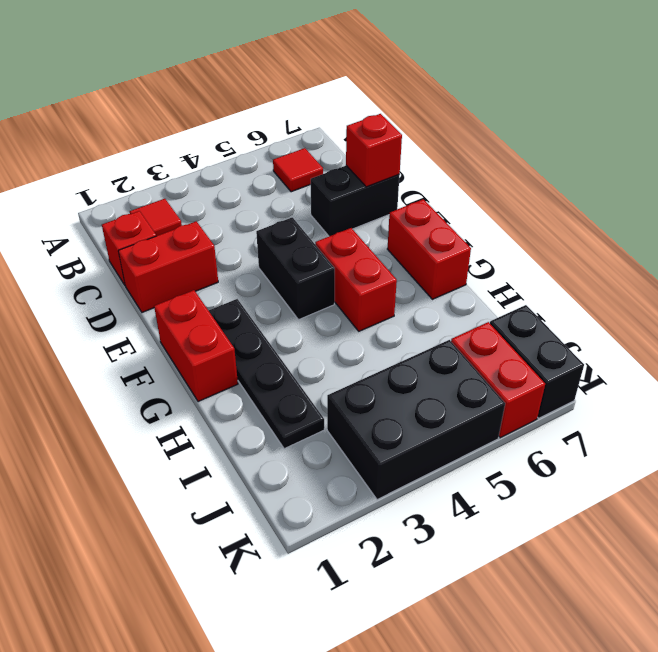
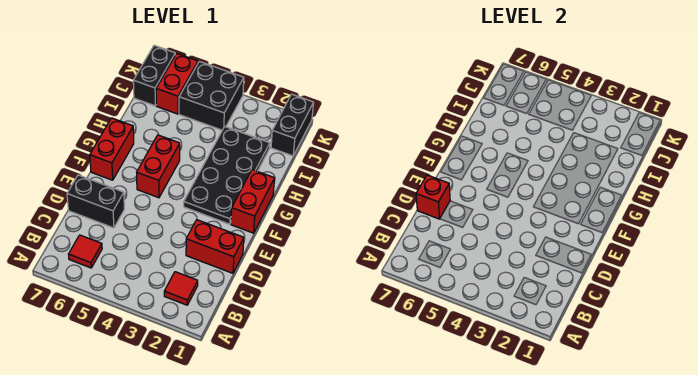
red brick C1 level 1 -> none
black brick E4:F4 level 1 -> black brick J1:K1 level 1
black plate F2:I2 level 1 -> black plate F2:I3 level 1
black brick J3:K5 level 1 -> black brick J4:K5 level 1

